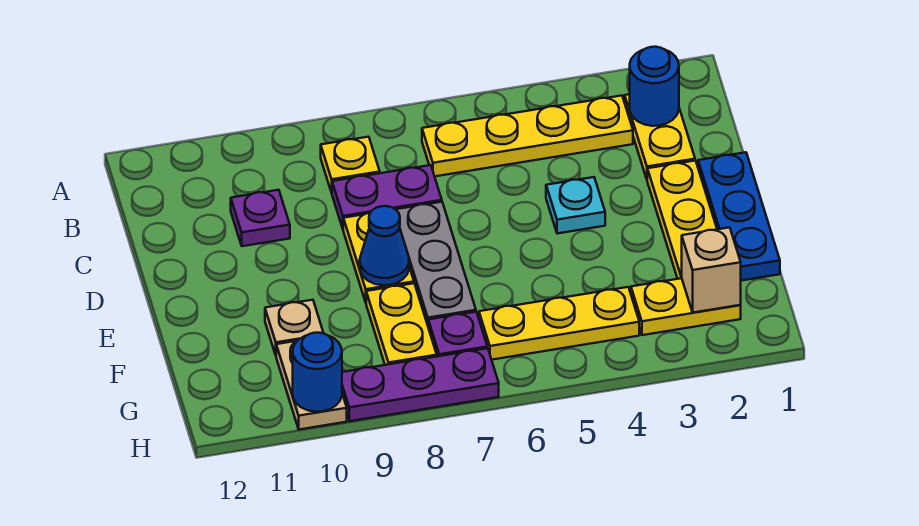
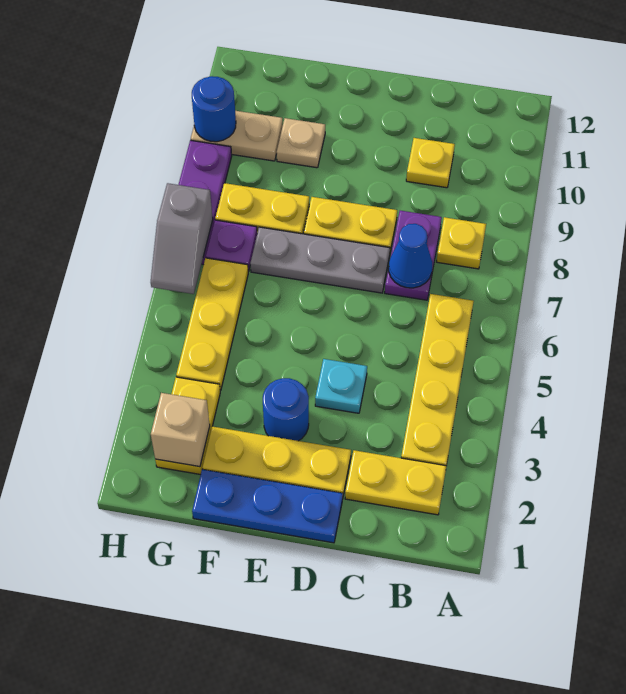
blue round brick B2 level 2 -> blue round brick E3 level 1
purple plate C10 level 1 -> yellow plate C10 level 1
blue cone E8 level 2 -> blue cone C7 level 2
none -> grey slope H6:H7 level 2 top 7

